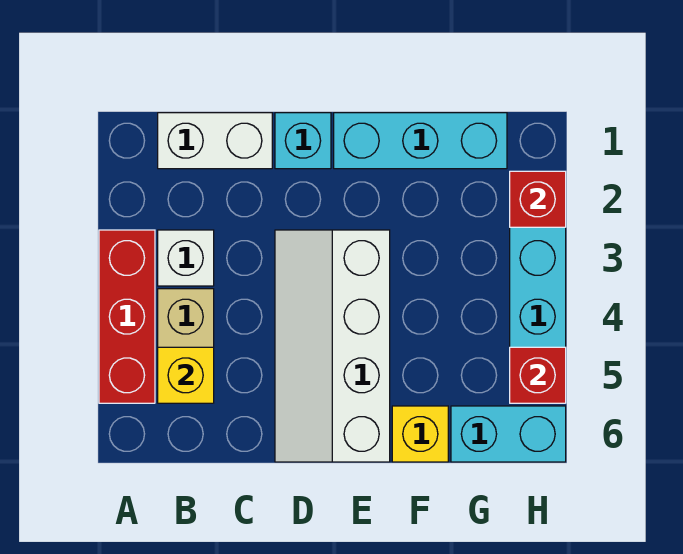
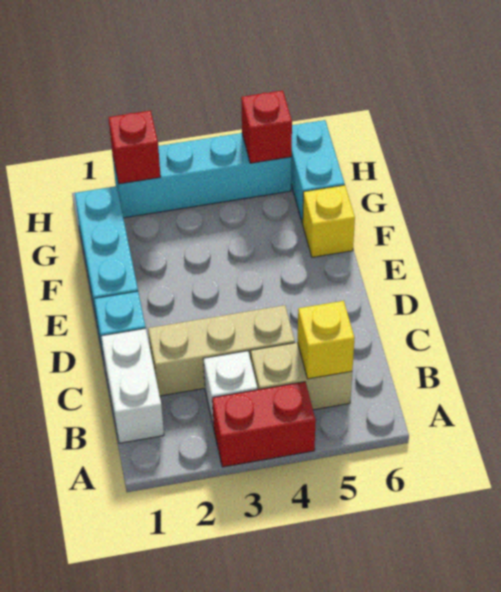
red brick A3:A5 level 1 -> red brick A3:A4 level 1
none -> tan brick C2:C4 level 1
white slope D3:E6 level 1 top E -> none

